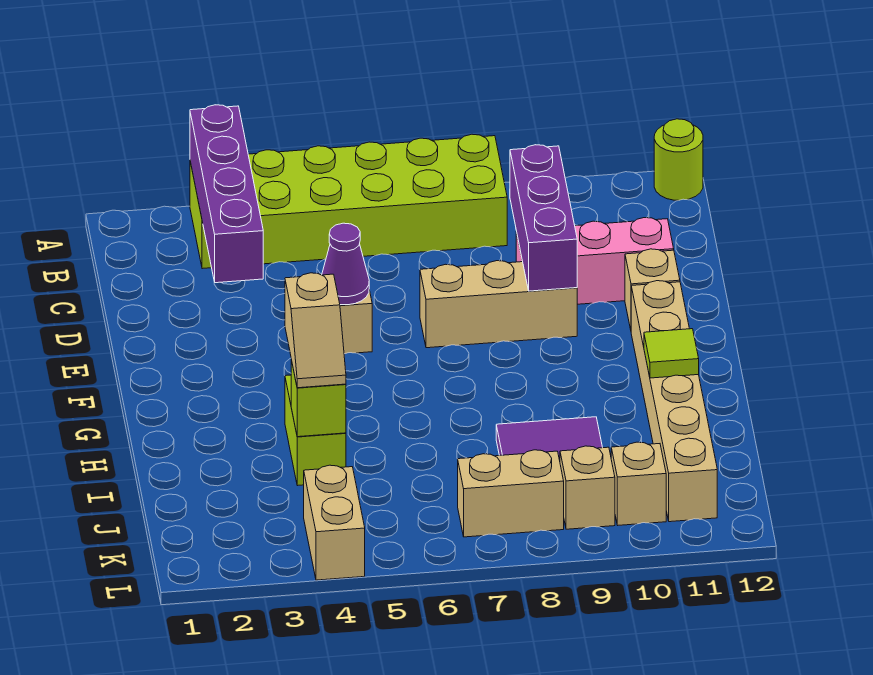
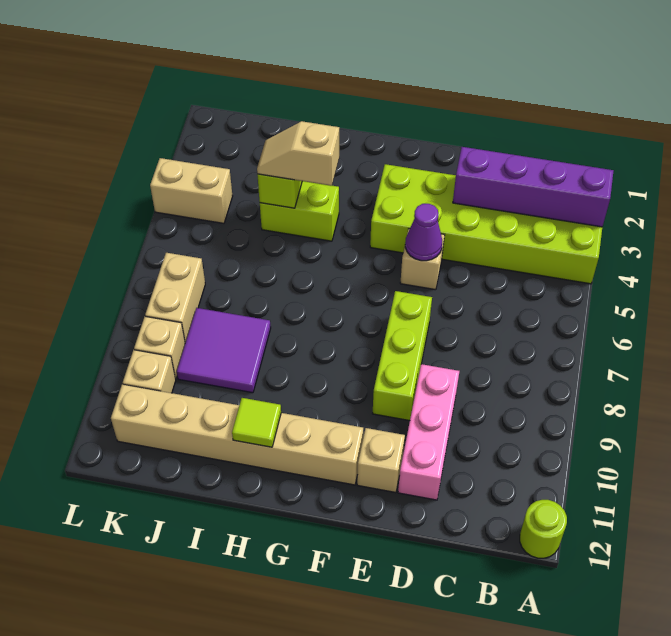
lime brick A3:B8 level 1 -> lime brick A3:F4 level 1
purple brick C9:E9 level 2 -> none
tan brick E7:E9 level 1 -> lime brick E7:E9 level 1

